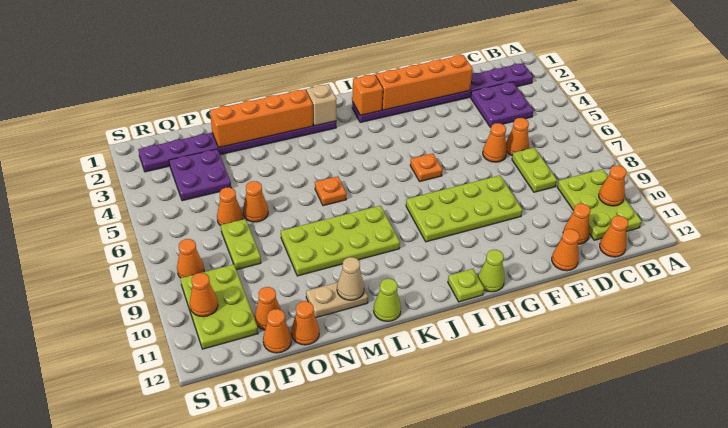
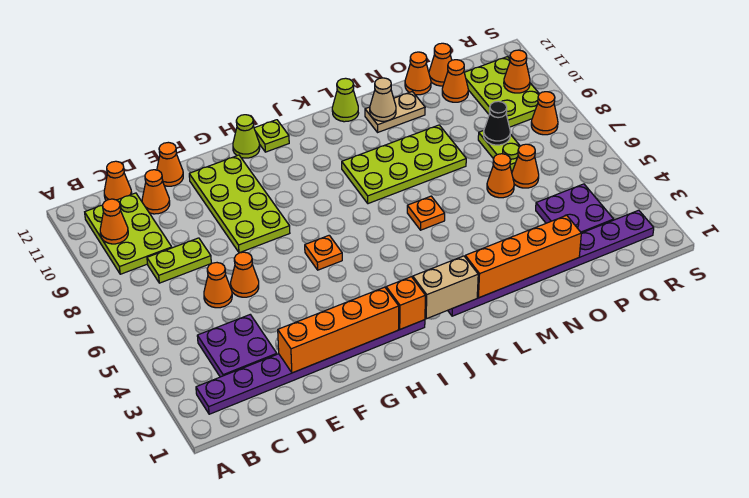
lime plate D7:D8 level 1 -> lime plate C8:D8 level 1
lime plate F8:I9 level 1 -> lime plate F8:G11 level 1
tan brick K2 level 2 -> tan brick J2:K2 level 2
none -> black cone P8 level 2

